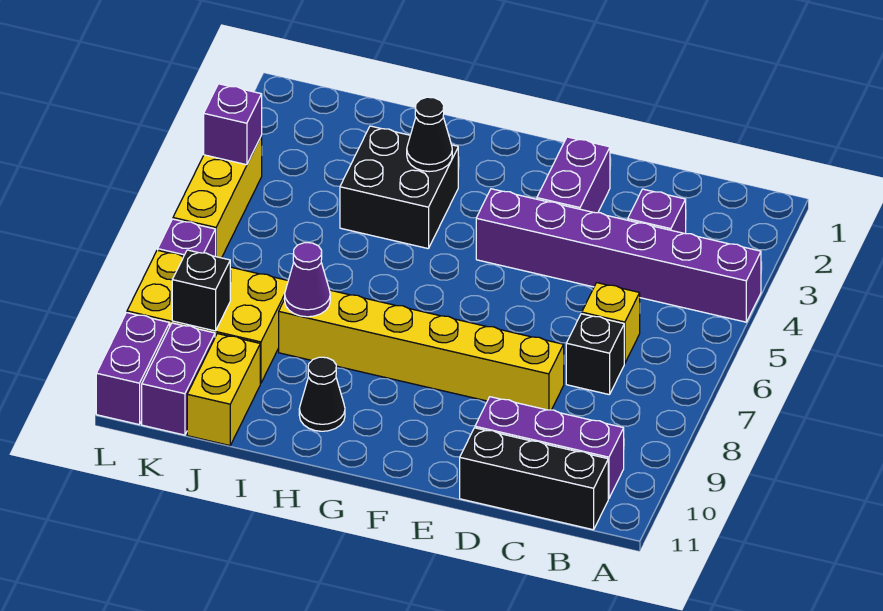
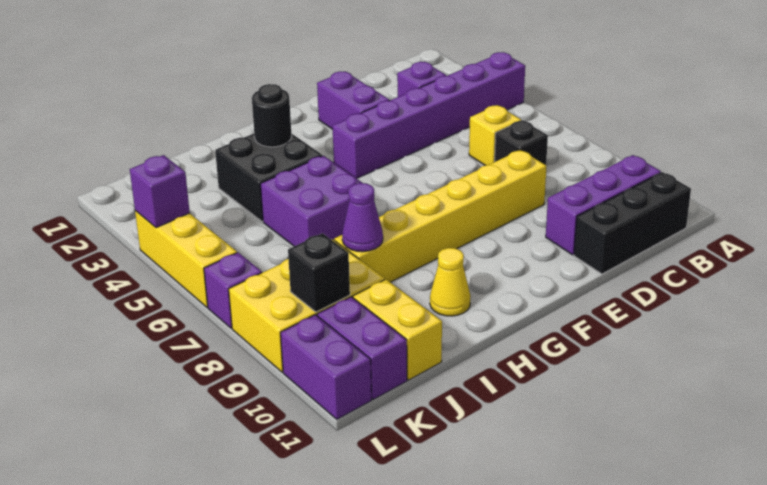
black cone H3 level 2 -> black round brick H3 level 2
none -> purple brick H5:I6 level 1
black cone H10 level 1 -> yellow cone H10 level 1

